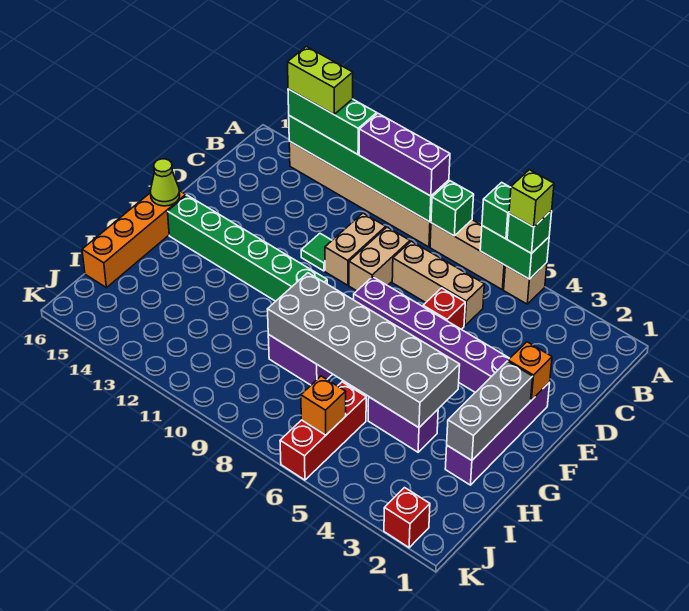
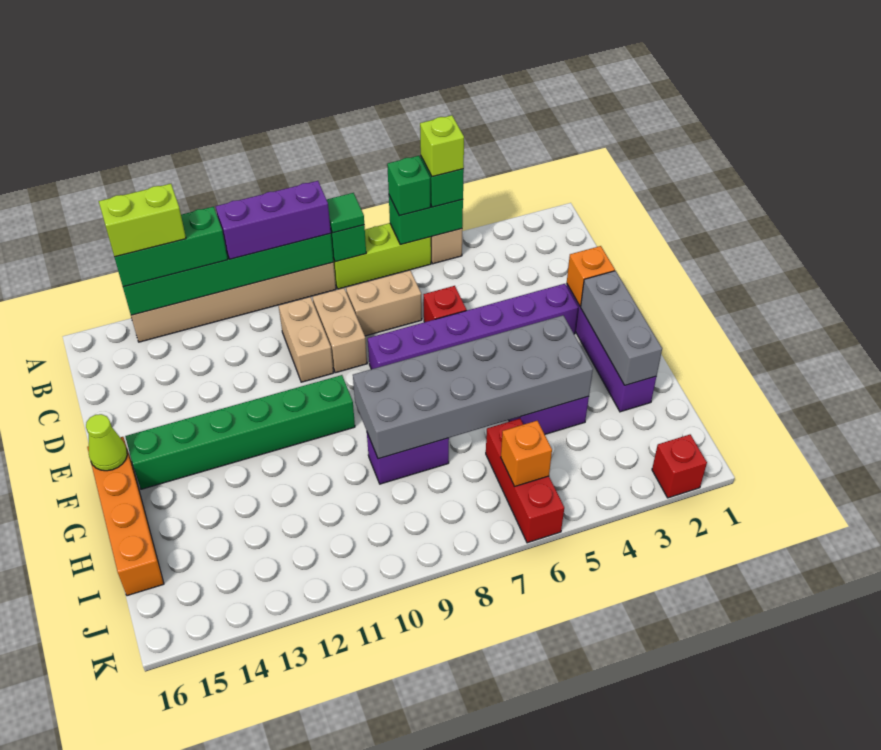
tan brick A6:A8 level 1 -> lime brick A6:A8 level 1
tan brick C6:C8 level 1 -> tan brick C7:C8 level 1
green tile D11 level 1 -> green tile A8 level 3

